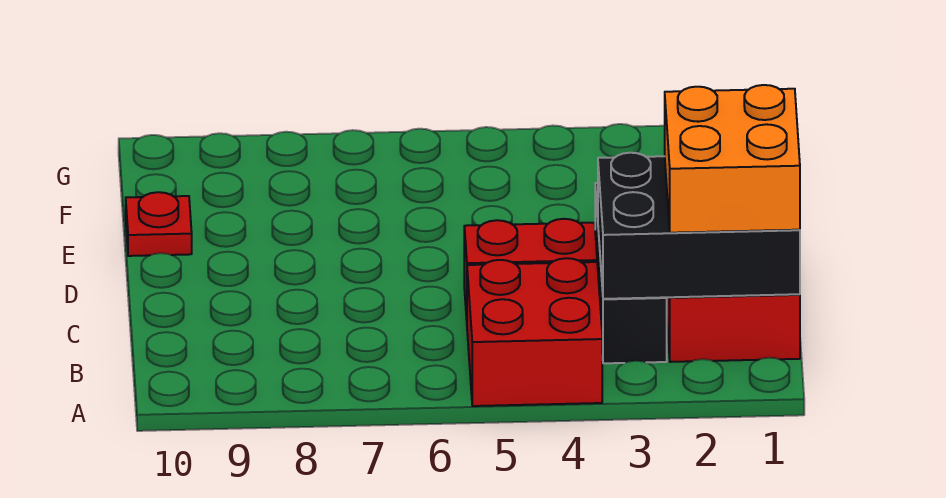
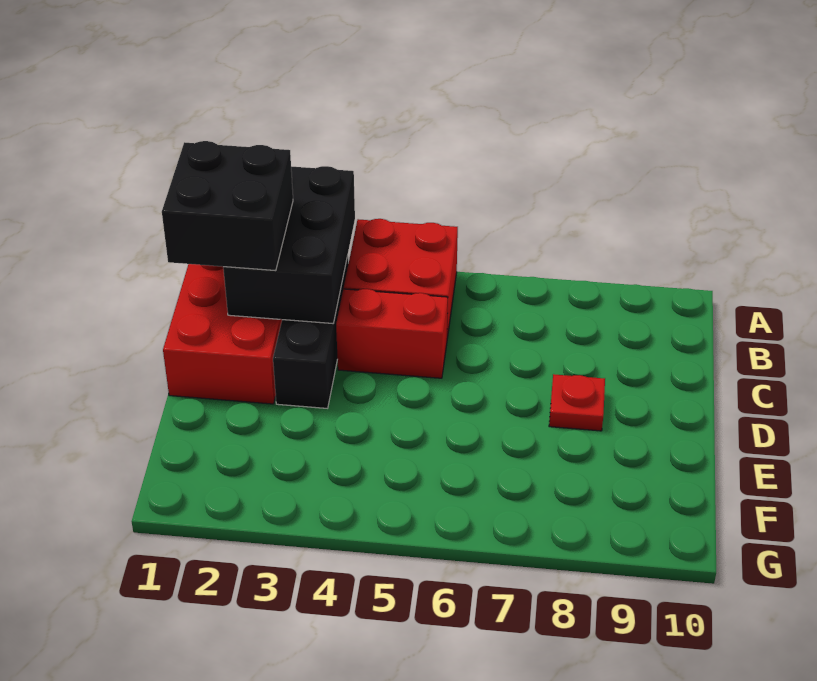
black brick B1:C3 level 2 -> black brick A2:C3 level 2
orange brick B1:C2 level 3 -> black brick B1:C2 level 3
red plate E10 level 1 -> red plate D8 level 1

